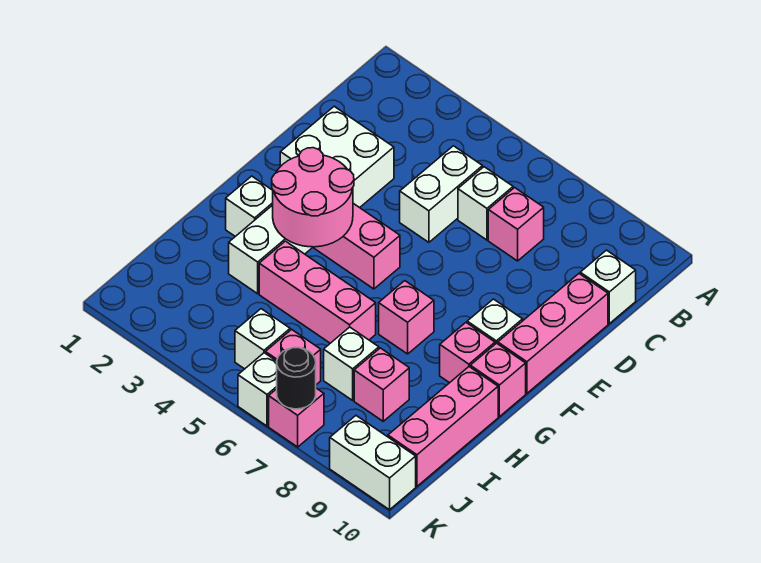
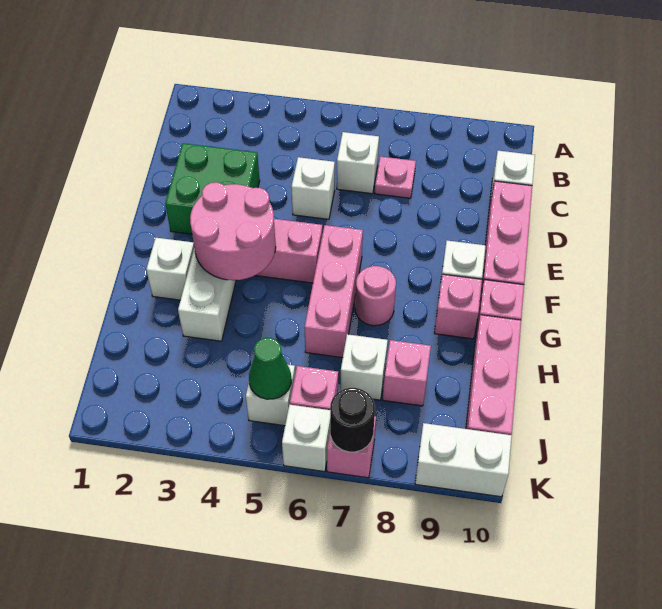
white brick C5:D5 level 1 -> white brick D5 level 1
pink brick C7 level 1 -> pink plate C7 level 1
white brick D2:E3 level 1 -> green brick D2:E3 level 1
pink brick G7 level 1 -> pink round brick G7 level 1
pink brick H4:H6 level 1 -> pink brick F6:H6 level 1
none -> green cone J5 level 2

